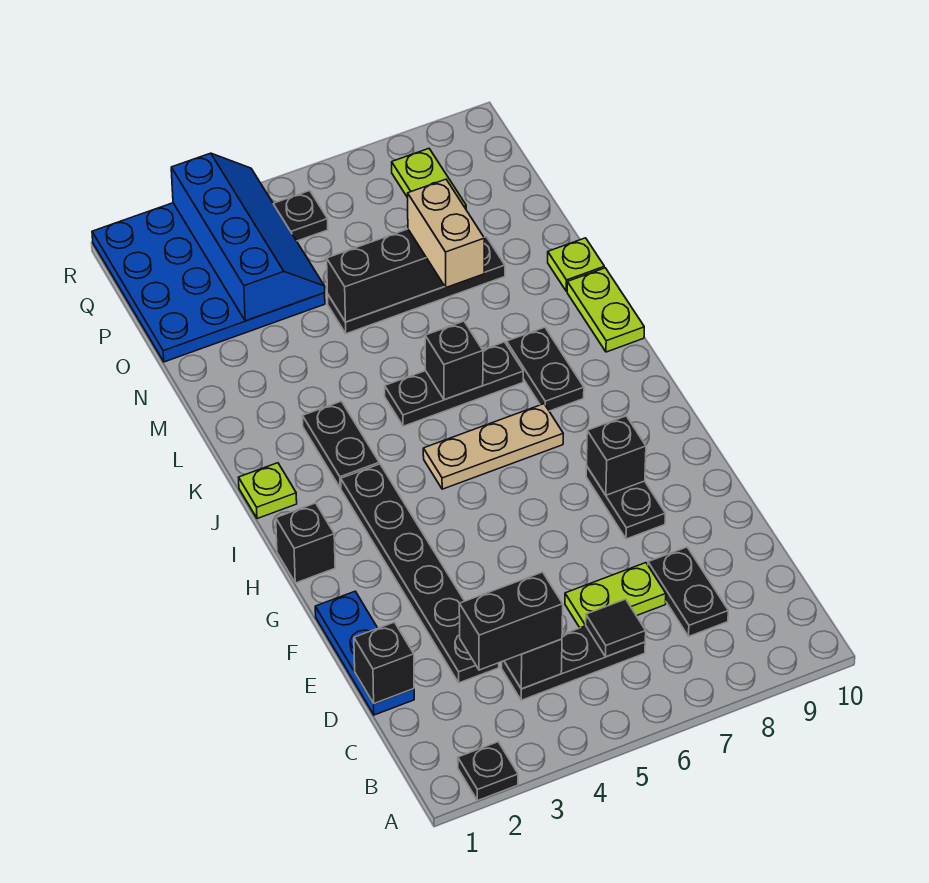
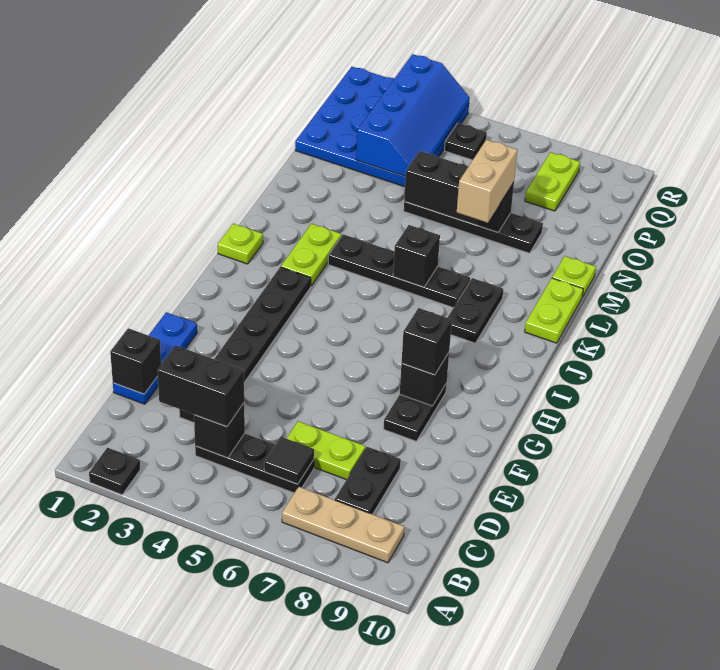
black brick H1 level 1 -> black brick G8 level 3
tan plate I5:I7 level 1 -> tan plate B7:B9 level 1
black plate J3:K3 level 1 -> lime plate J3:K3 level 1
black plate K5:K7 level 1 -> black plate K4:K7 level 1

